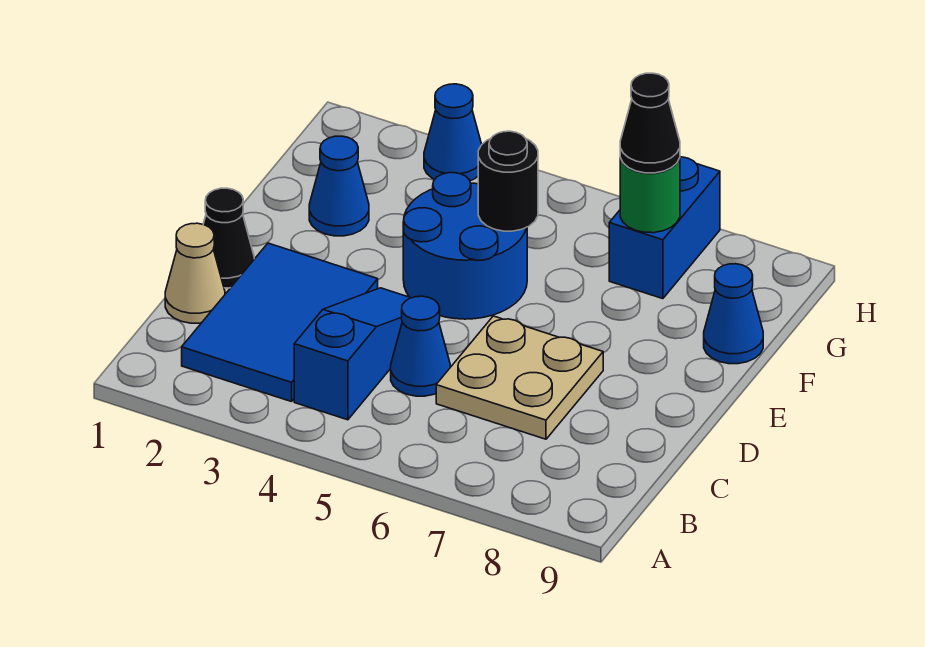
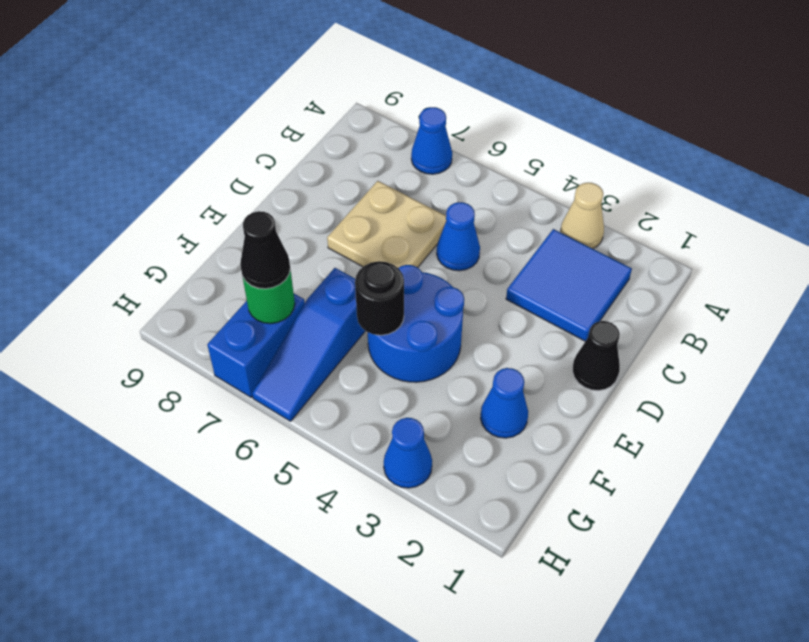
blue tile B2:D3 level 1 -> blue tile B2:C3 level 1
blue slope B4:D4 level 1 top B -> blue slope F6:H6 level 1 top F
tan cone C1 level 1 -> tan cone A3 level 1
blue cone F9 level 1 -> blue cone A7 level 1

